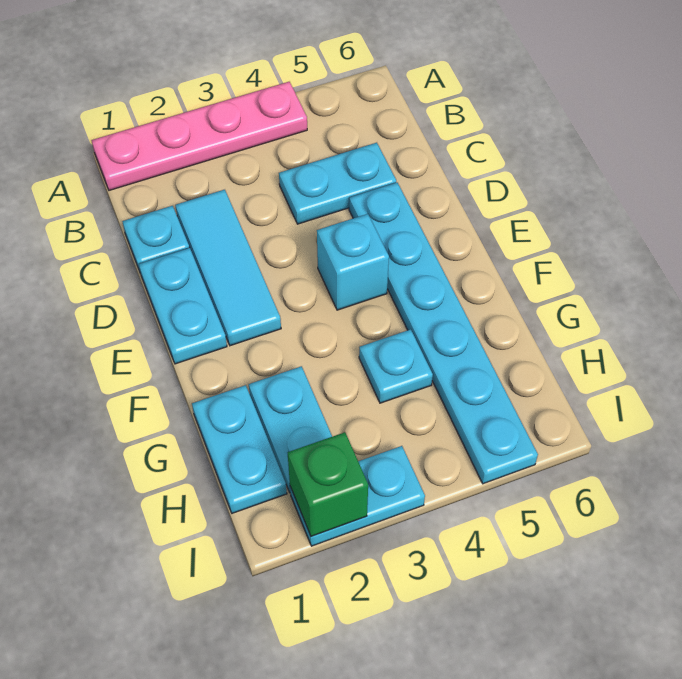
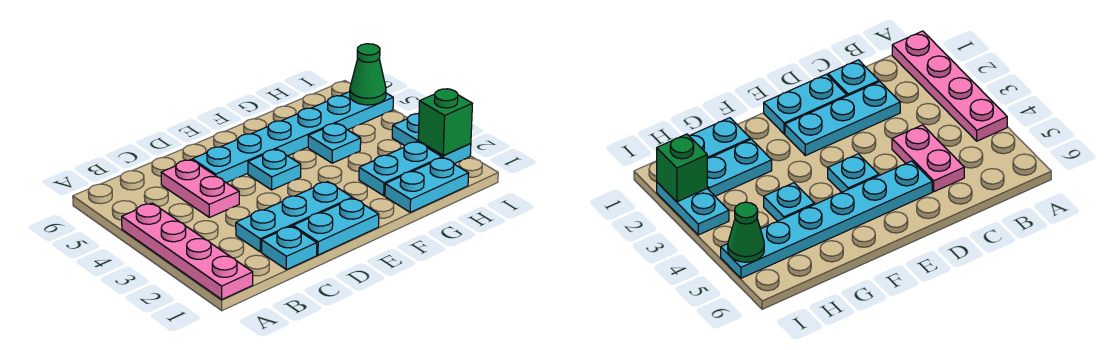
cyan tile C2:E2 level 1 -> cyan plate C2:E2 level 1
cyan plate C4:C5 level 1 -> pink plate C4:C5 level 1
cyan brick E4 level 1 -> cyan plate E4 level 1
none -> green cone I5 level 2

